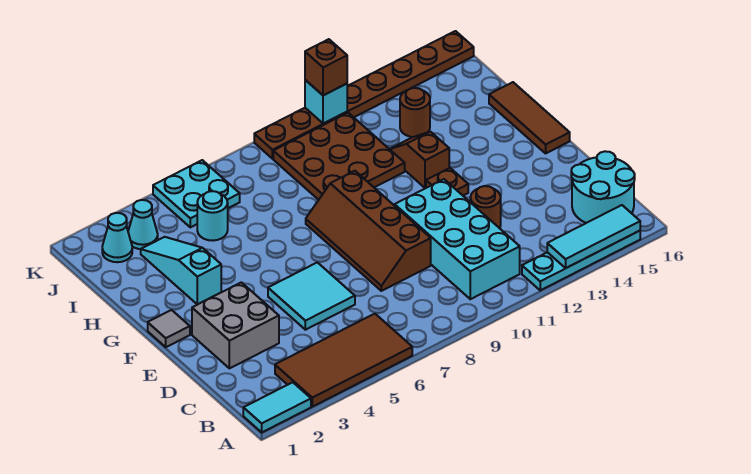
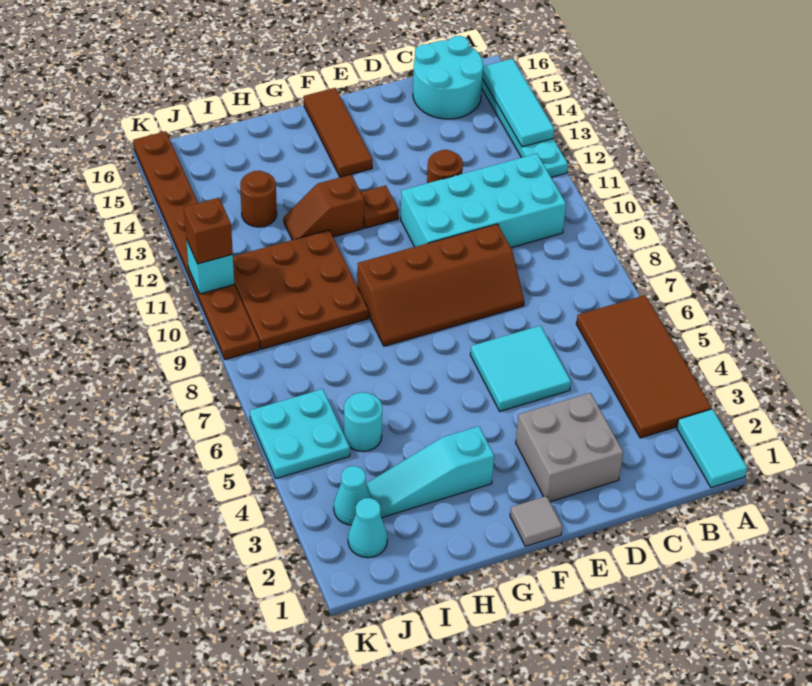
brown tile F16:H16 level 1 -> brown tile F14:F16 level 1

